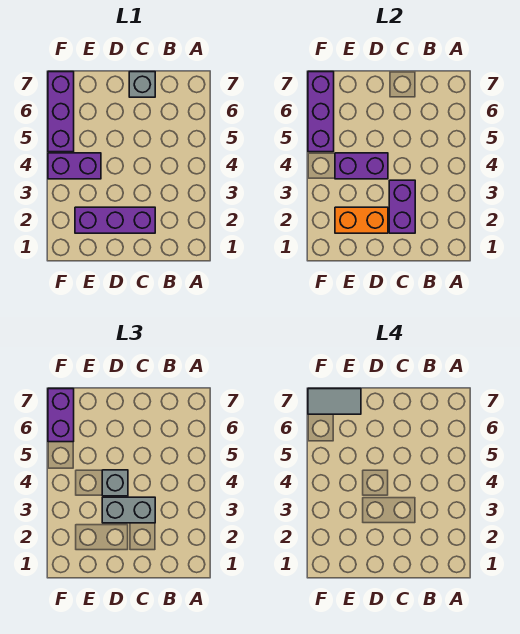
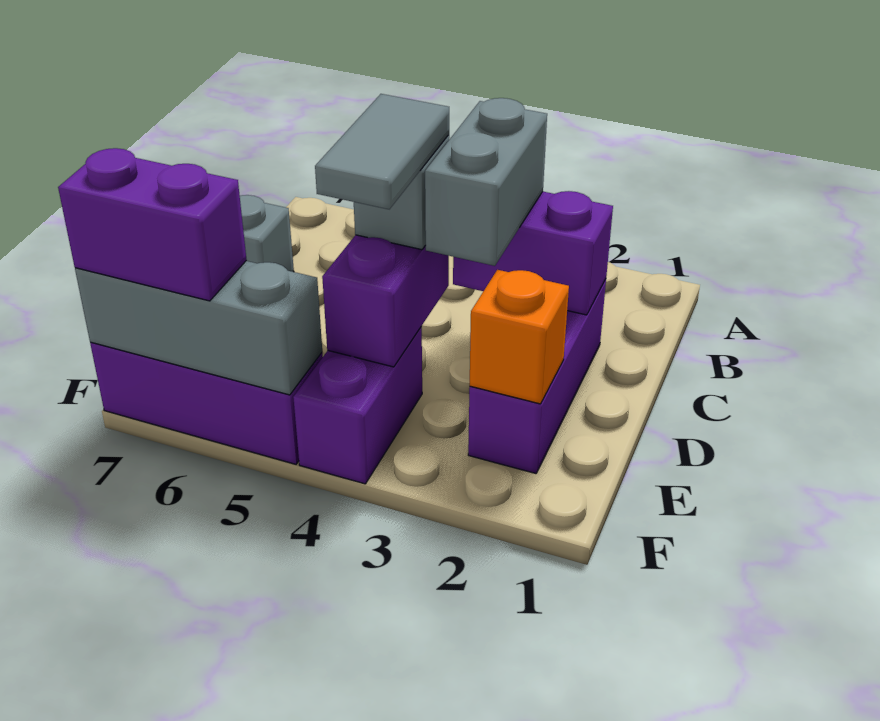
orange brick D2:E2 level 2 -> orange brick E2 level 2
grey tile E7:F7 level 4 -> grey tile D4:E4 level 4
purple brick F5:F7 level 2 -> grey brick F5:F7 level 2

